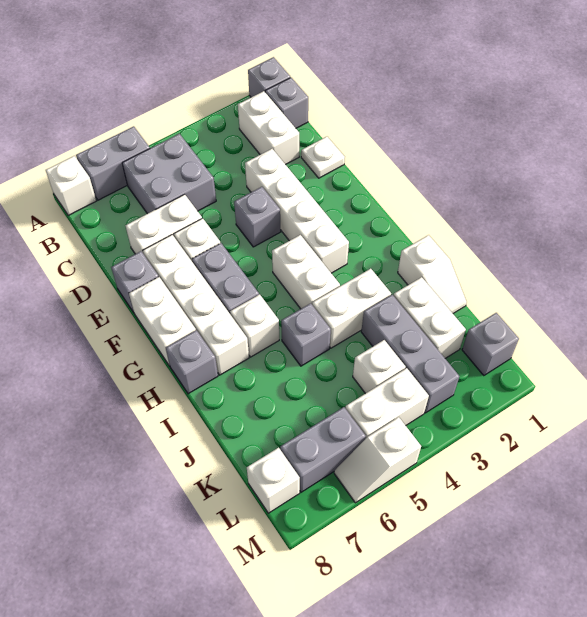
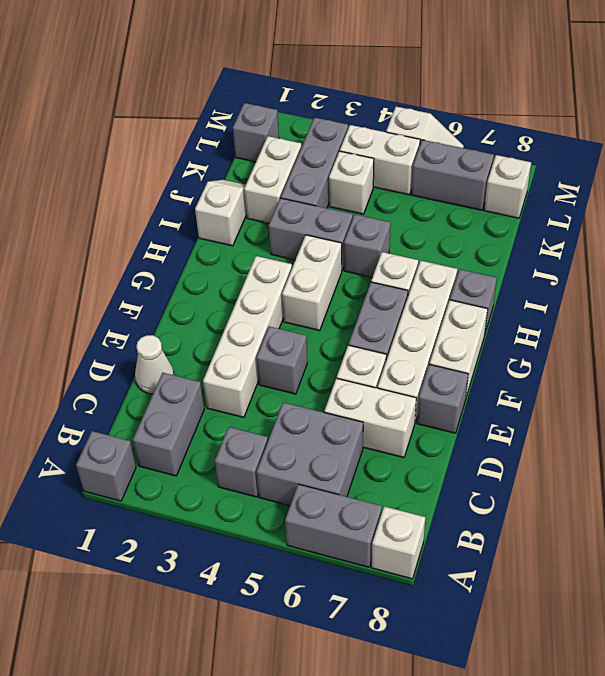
grey brick B1 level 1 -> grey brick B4 level 1
white brick B2:C2 level 1 -> grey brick B2:C2 level 1
white plate D1 level 1 -> white cone D1 level 1
white brick I3:I4 level 1 -> grey brick I3:I4 level 1

